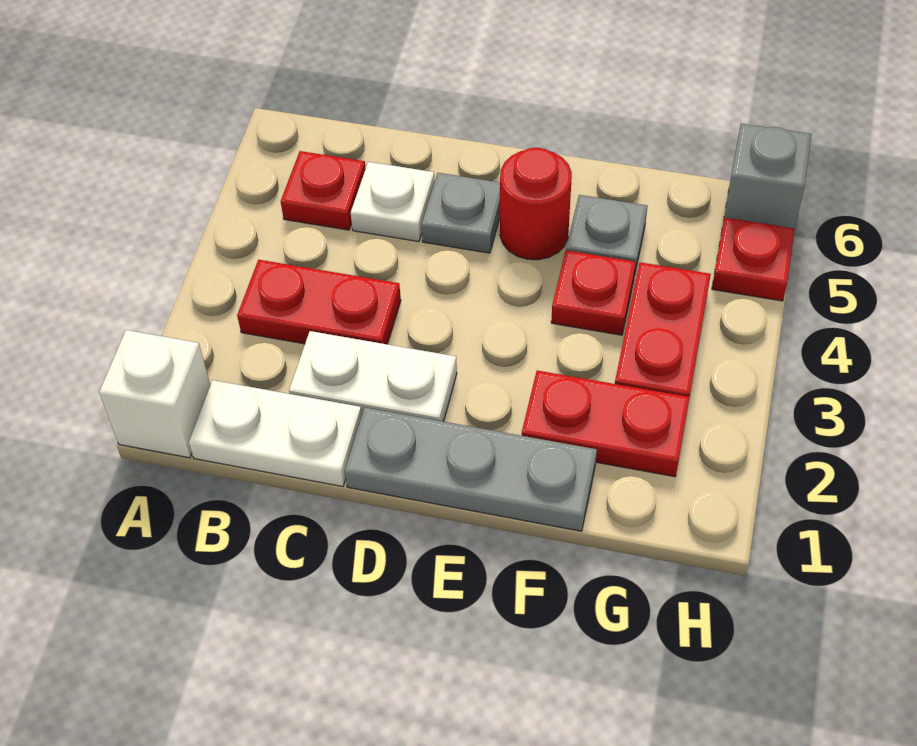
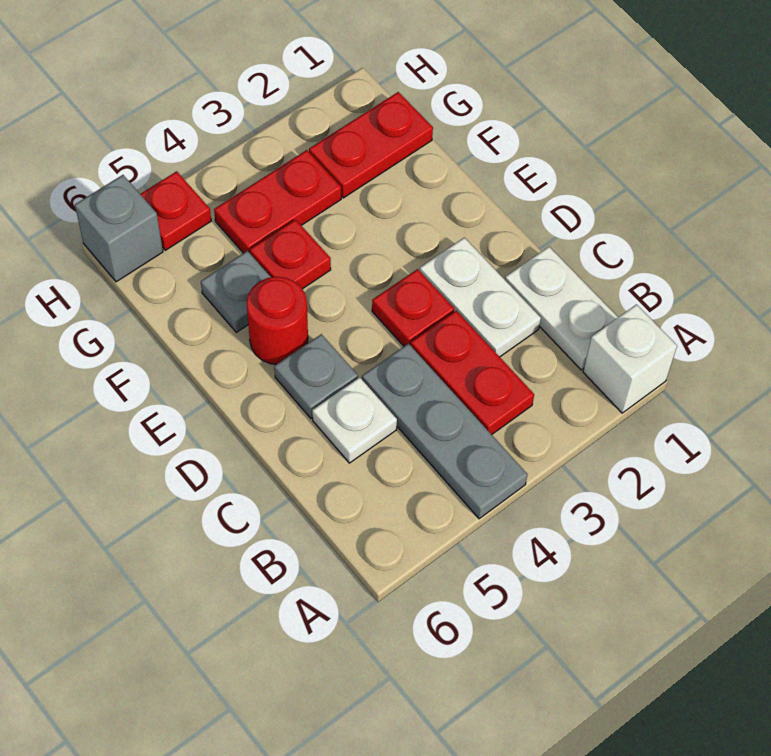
red plate B5 level 1 -> red plate D3 level 1
grey plate D1:F1 level 1 -> grey plate A4:C4 level 1
red plate F2:G2 level 1 -> red plate G1:G2 level 1

